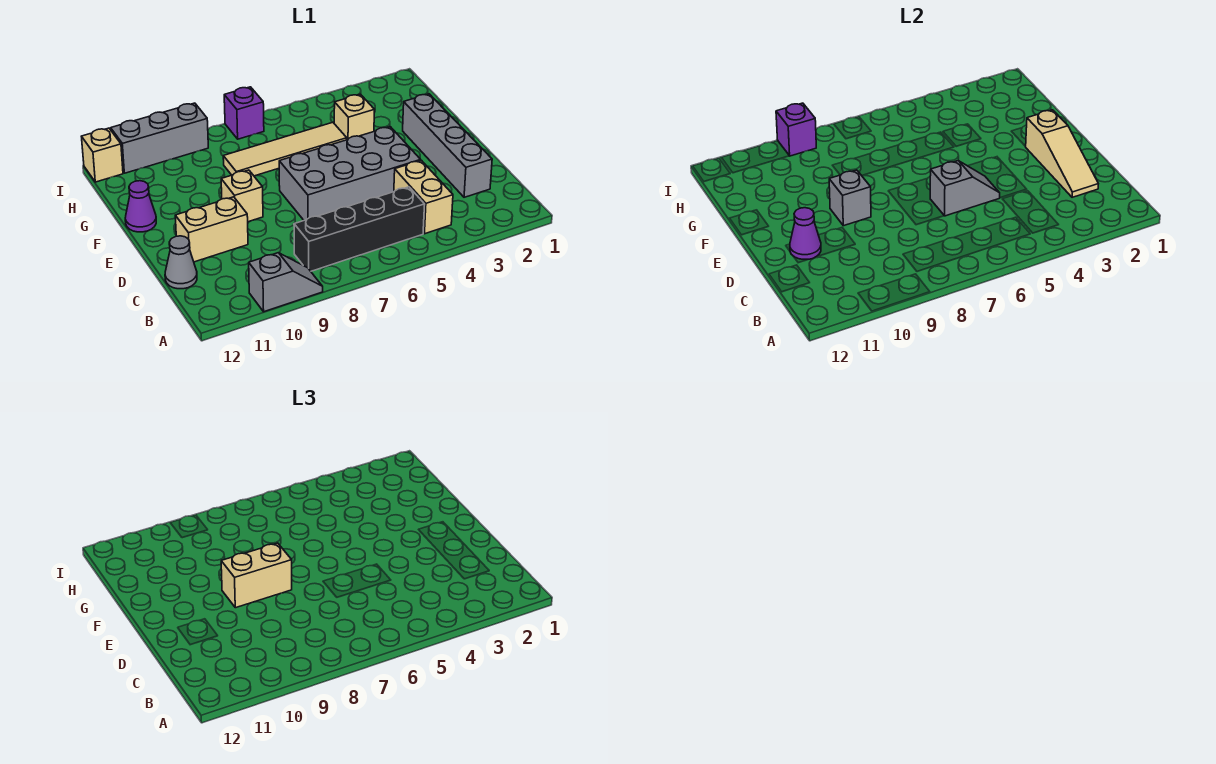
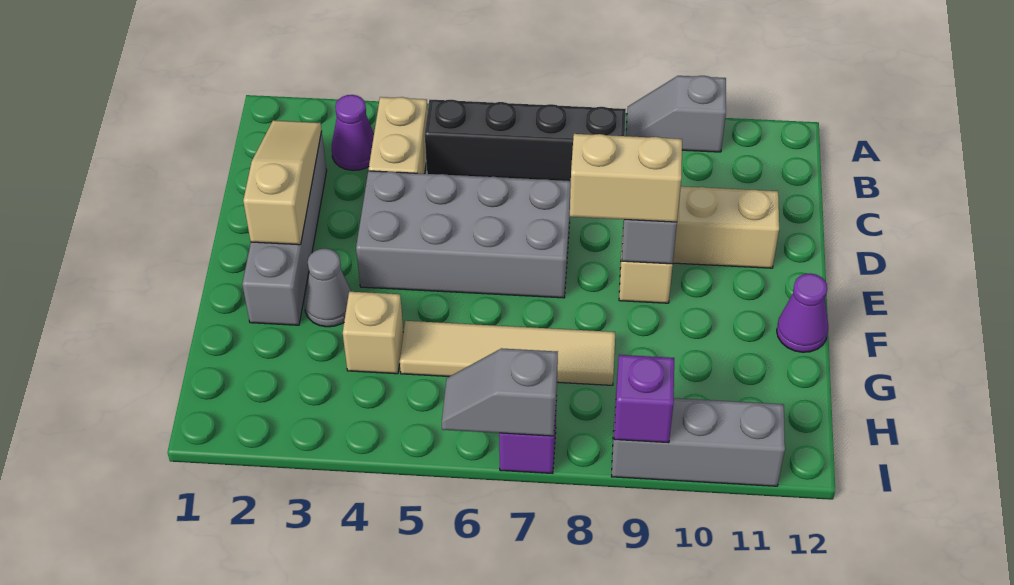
grey cone C12 level 1 -> grey cone F3 level 1
grey slope D5:D6 level 2 top 6 -> grey slope I6:I7 level 2 top 7
purple cone D11 level 2 -> purple cone B3 level 1
tan brick I12 level 1 -> none

